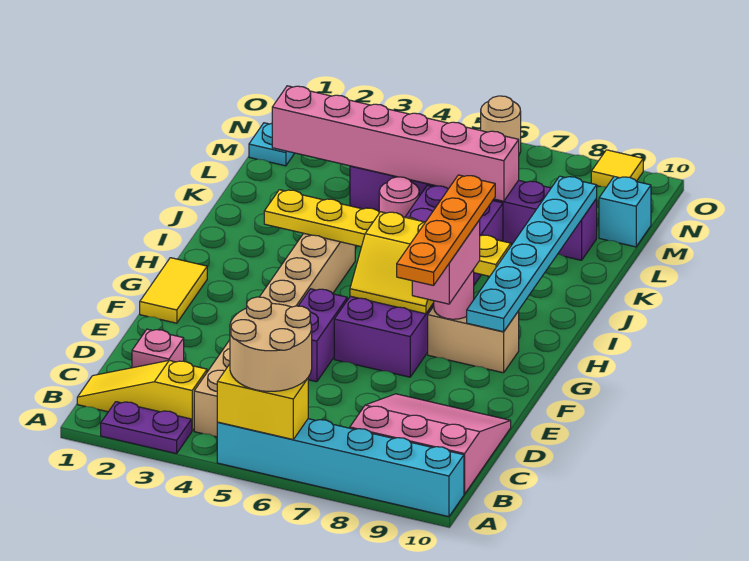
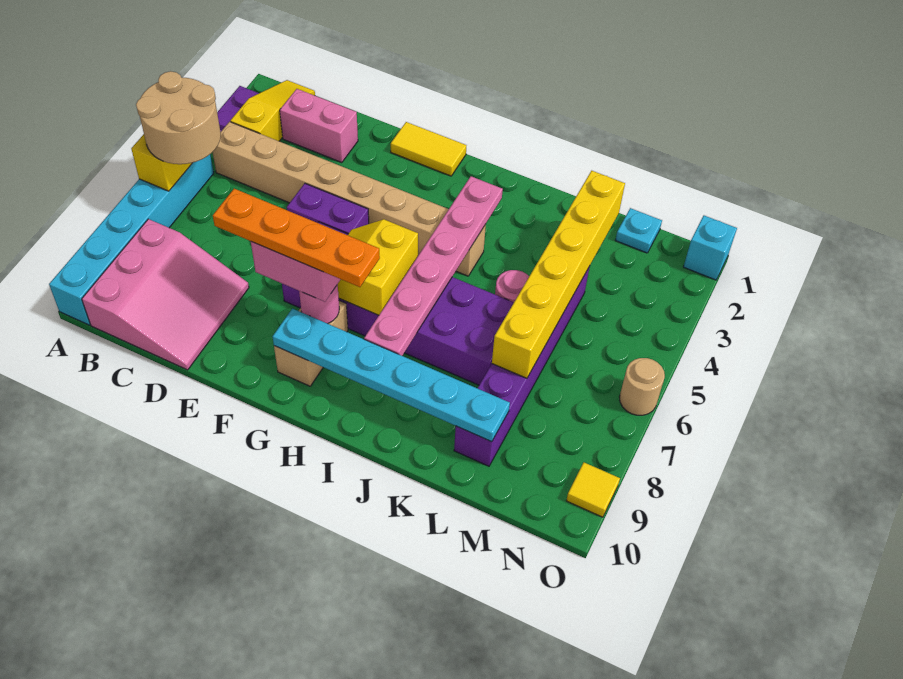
pink brick C2 level 1 -> pink brick C2:D2 level 1
yellow plate I3:I8 level 2 -> pink plate I3:I8 level 2
pink brick L2:L7 level 2 -> yellow brick L2:L7 level 2
cyan brick M10 level 1 -> cyan brick O1 level 1

